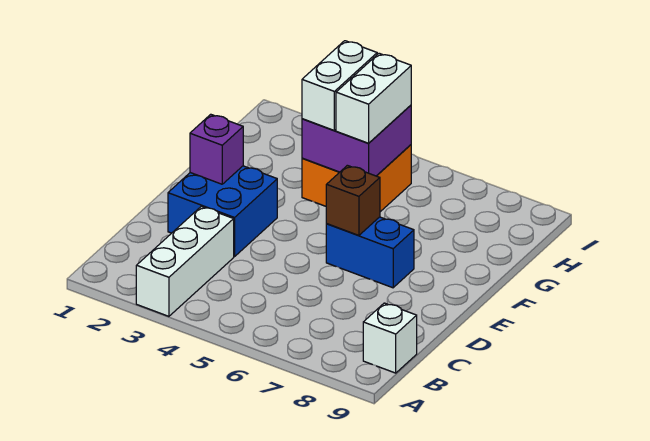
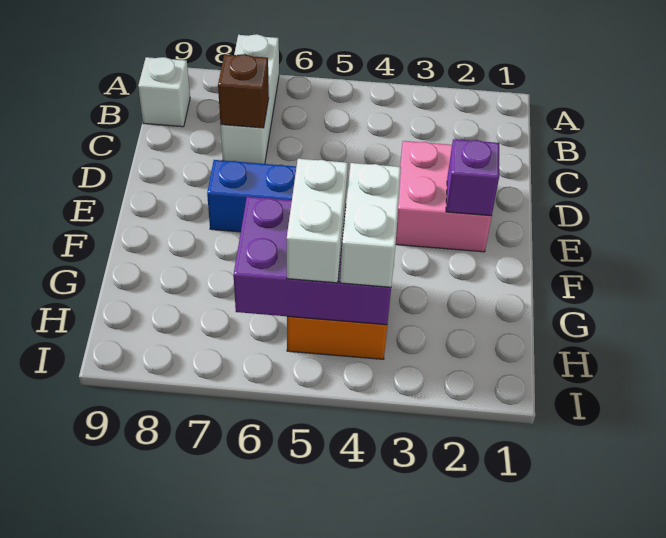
white brick A3:C3 level 1 -> white brick A7:C7 level 1
blue brick D2:E3 level 1 -> pink brick D2:E3 level 1
brown brick E6 level 2 -> brown brick C7 level 2
purple brick G4:H5 level 2 -> purple brick G4:H6 level 2

